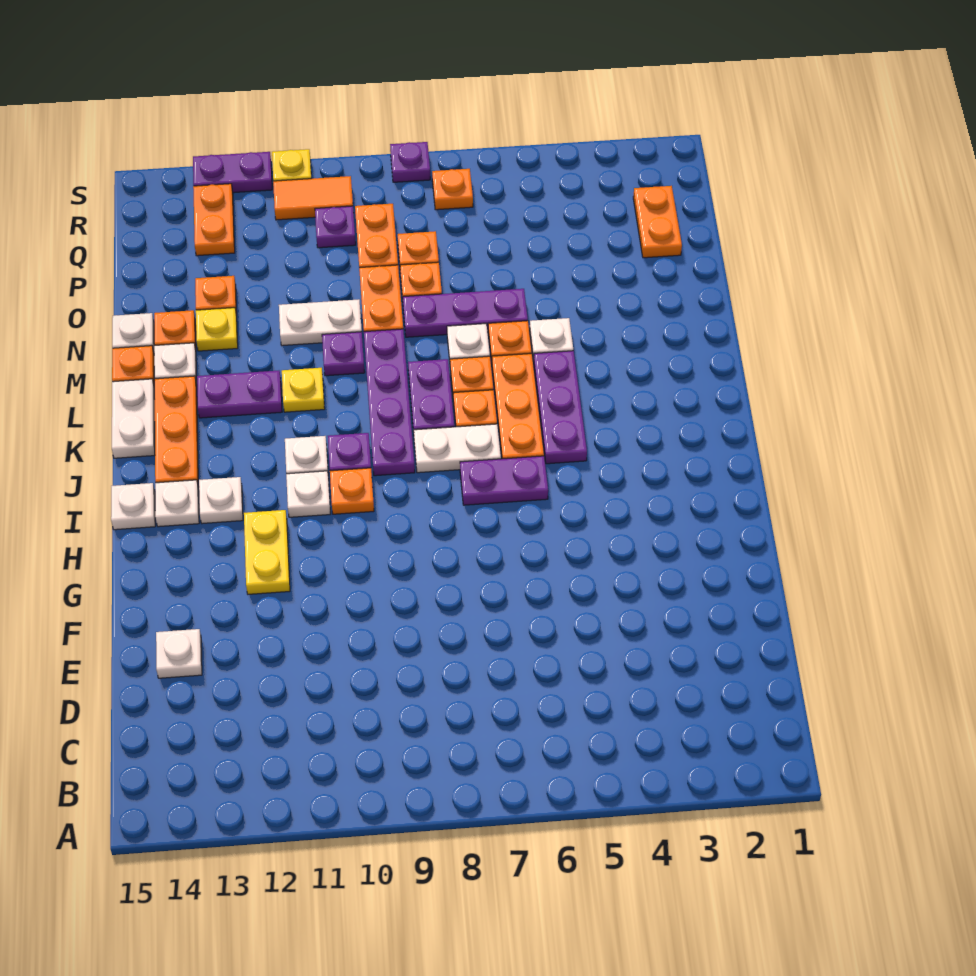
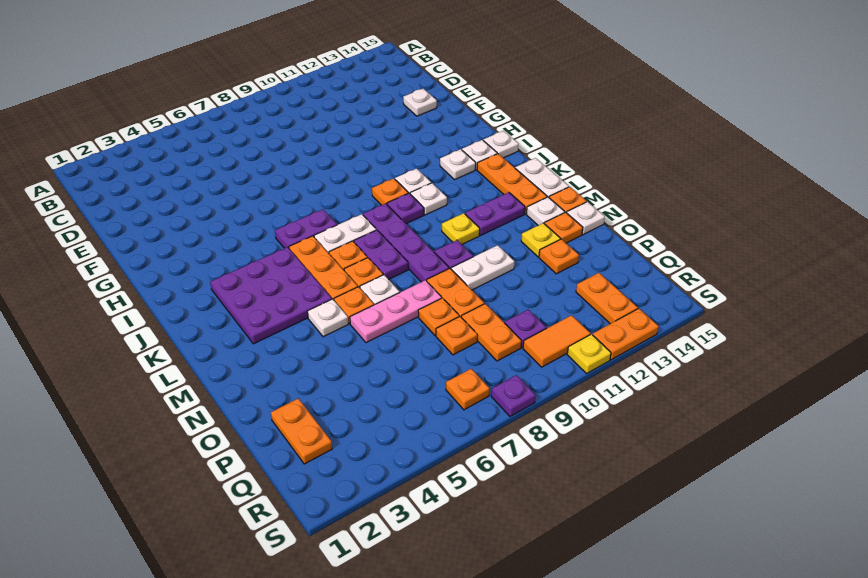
yellow plate G12:H12 level 1 -> none
purple plate J5:L5 level 1 -> purple plate J3:L5 level 1
purple plate N6:N8 level 1 -> pink plate N6:N8 level 1
purple plate S12:S13 level 1 -> orange plate S12:S13 level 1

